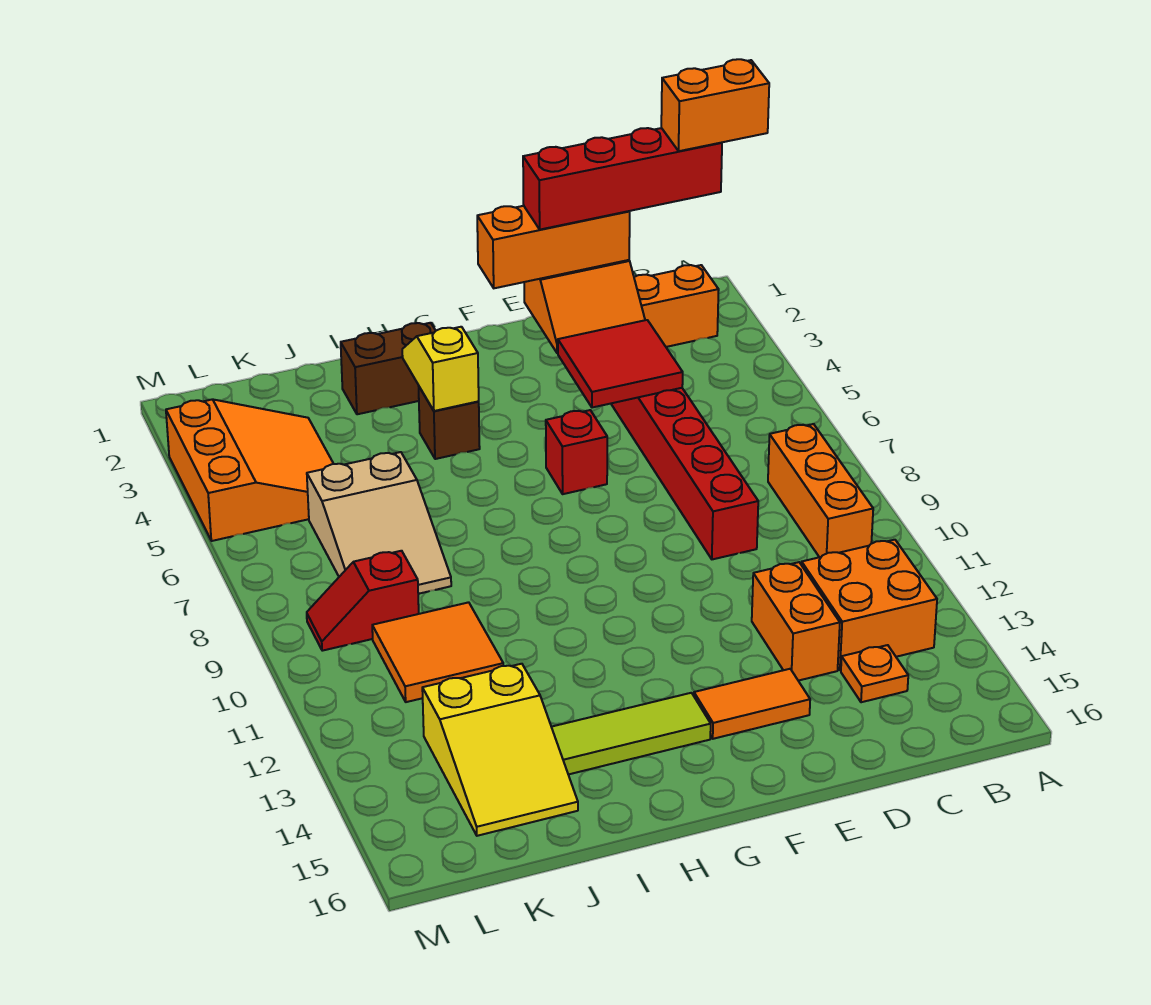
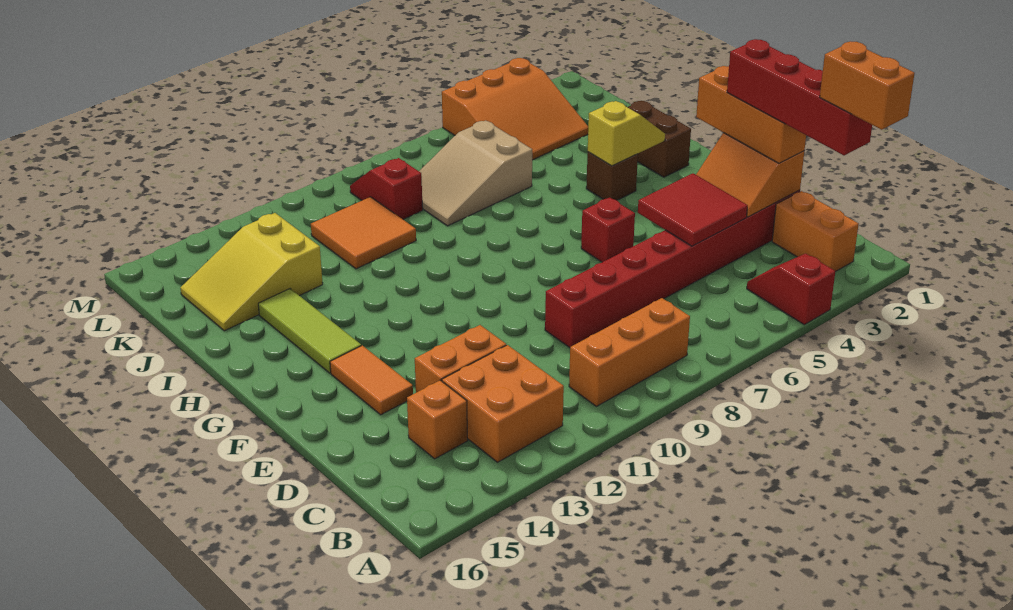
none -> red slope A4:B4 level 1 top A
orange plate C14 level 1 -> orange brick C14 level 1

